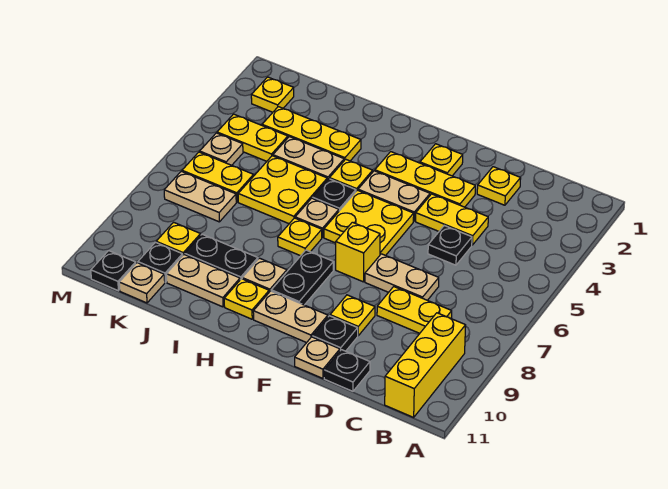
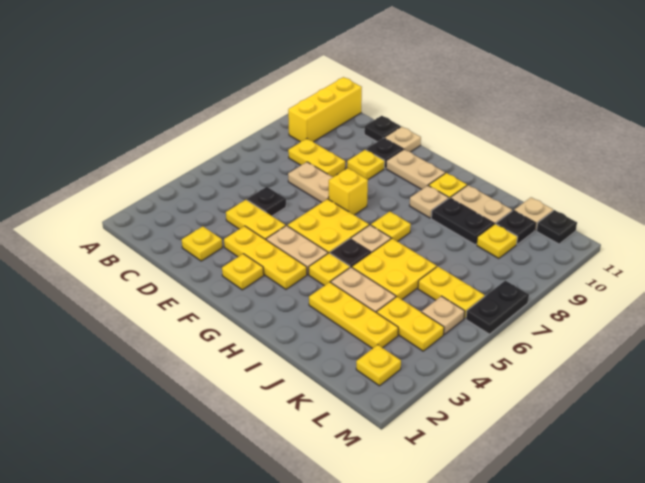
black plate G8:G9 level 1 -> black plate M6:M7 level 1
tan plate K7:L7 level 1 -> none

